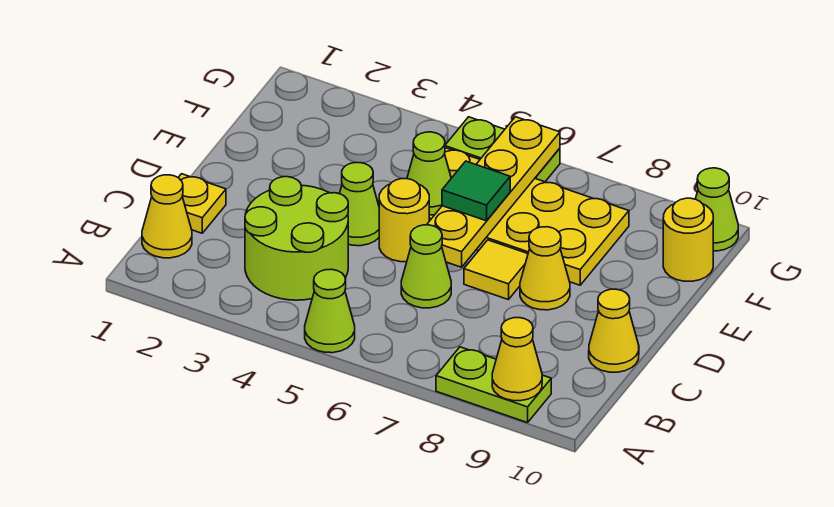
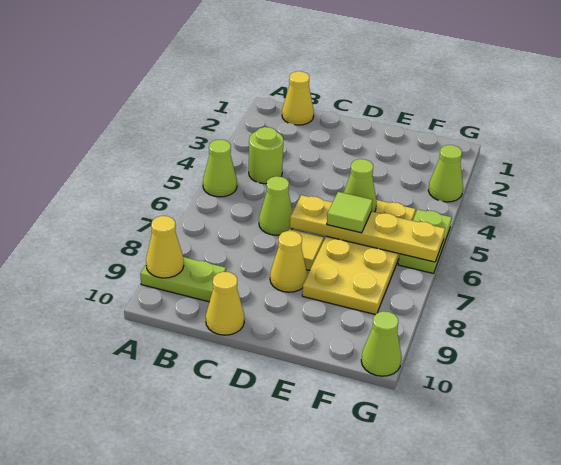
lime plate A8:A9 level 1 -> lime plate A9:B9 level 1
lime round brick B3:C4 level 1 -> lime round brick B4 level 1
yellow plate C1 level 1 -> none
lime cone D4 level 1 -> lime cone G3 level 1
yellow round brick D5 level 1 -> none
green tile E6 level 3 -> lime tile E6 level 3
yellow round brick F10 level 1 -> none

